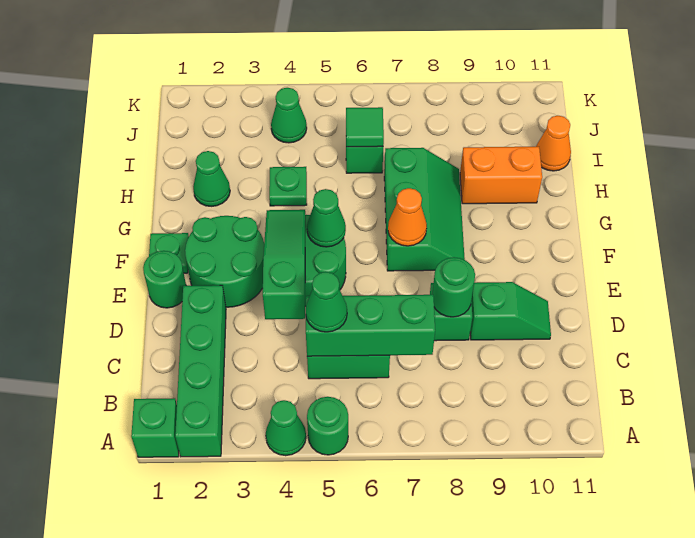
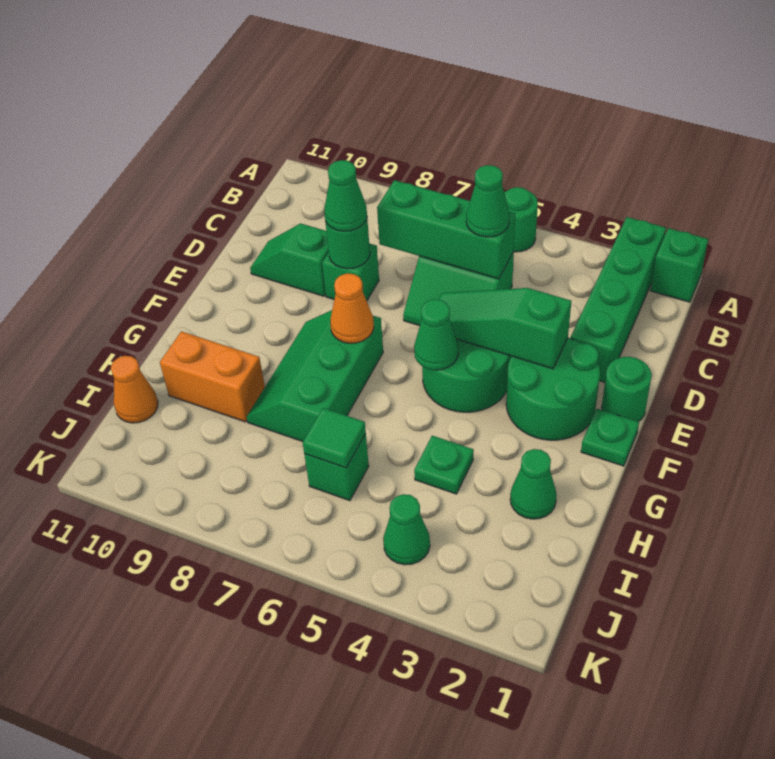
green cone A4 level 1 -> green cone D8 level 3
green slope D4:F4 level 2 top D -> green slope E3:E5 level 2 top 3

